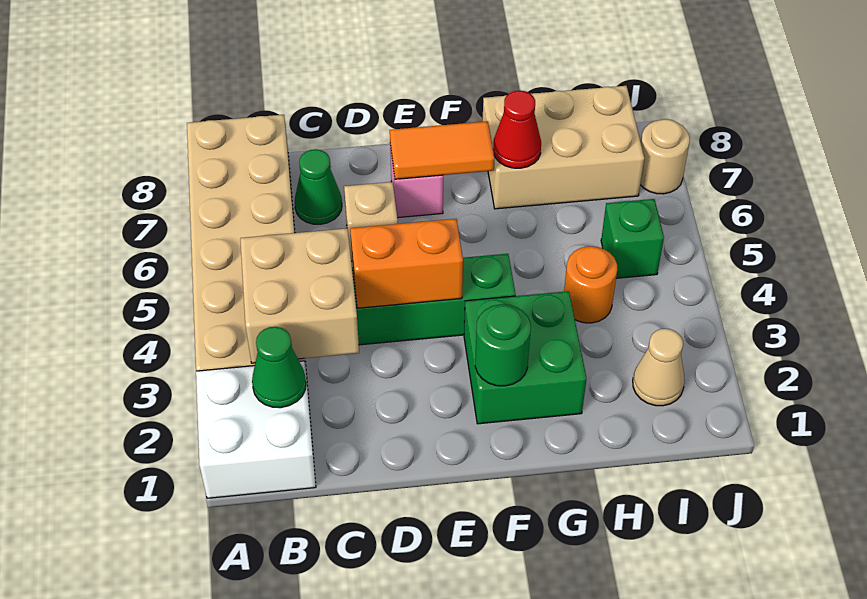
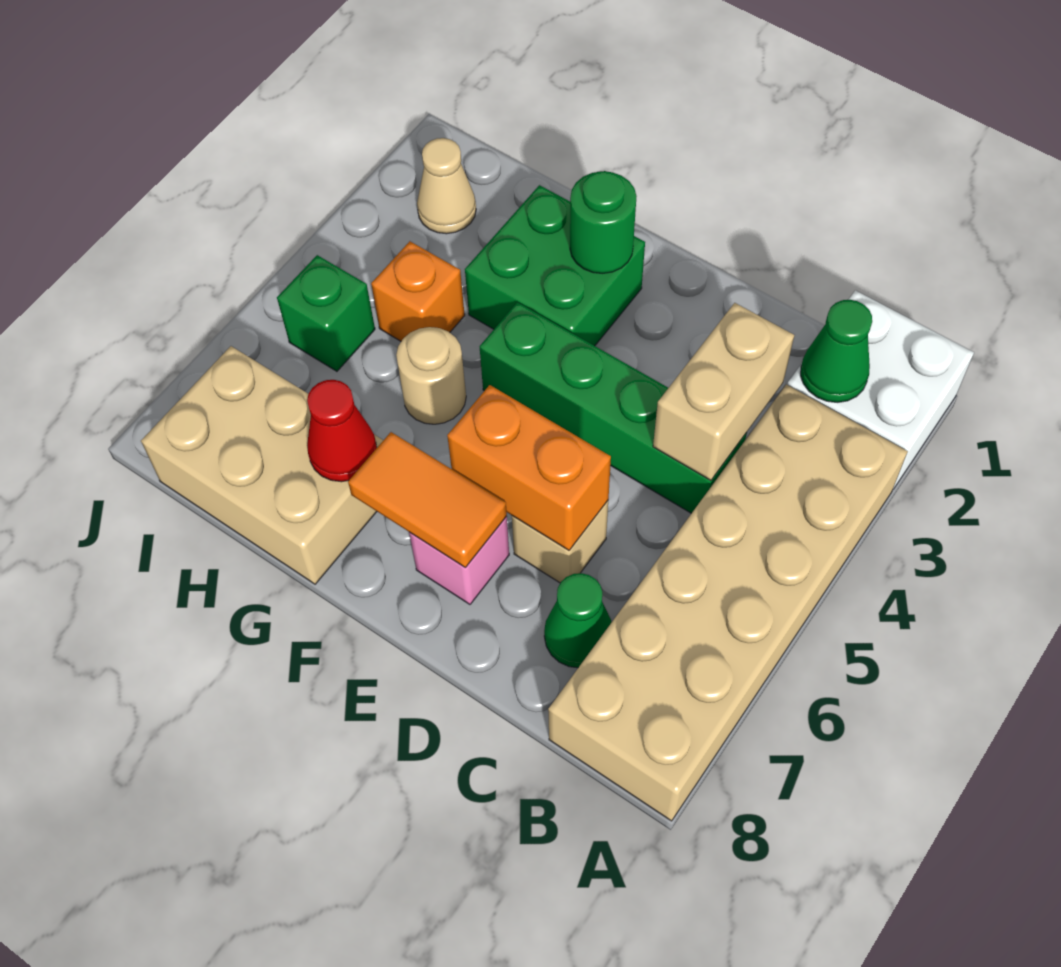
tan brick B3:C4 level 2 -> tan brick C3:C4 level 2
orange brick D4:E4 level 2 -> orange brick D6:E6 level 2
orange round brick H4 level 1 -> orange brick H4 level 1
tan round brick J7 level 1 -> tan round brick G5 level 1

